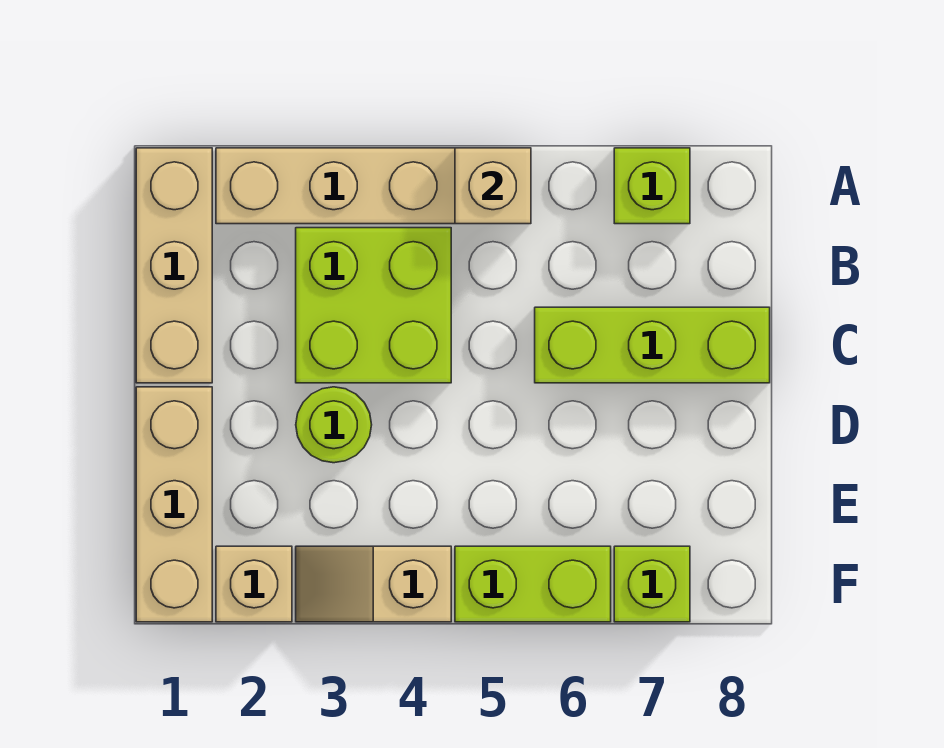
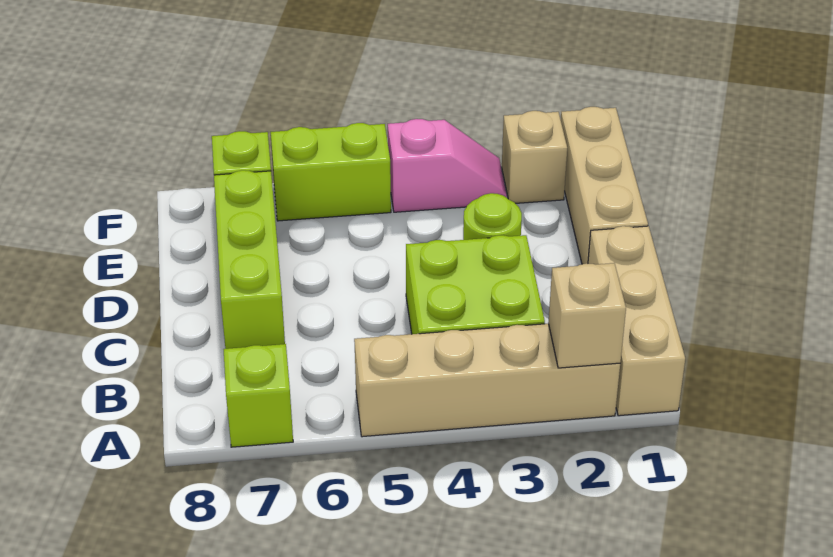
tan brick A5 level 2 -> tan brick A2 level 2
lime brick C6:C8 level 1 -> lime brick C7:E7 level 1
tan slope F3:F4 level 1 top 4 -> pink slope F3:F4 level 1 top 4

